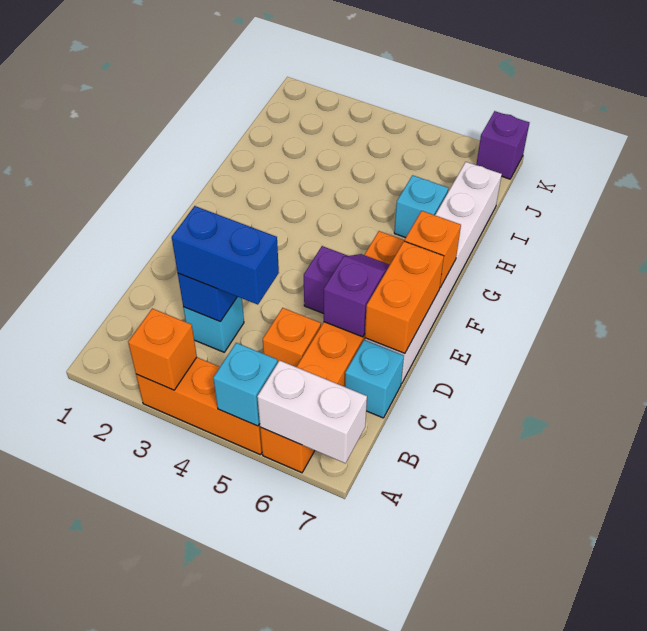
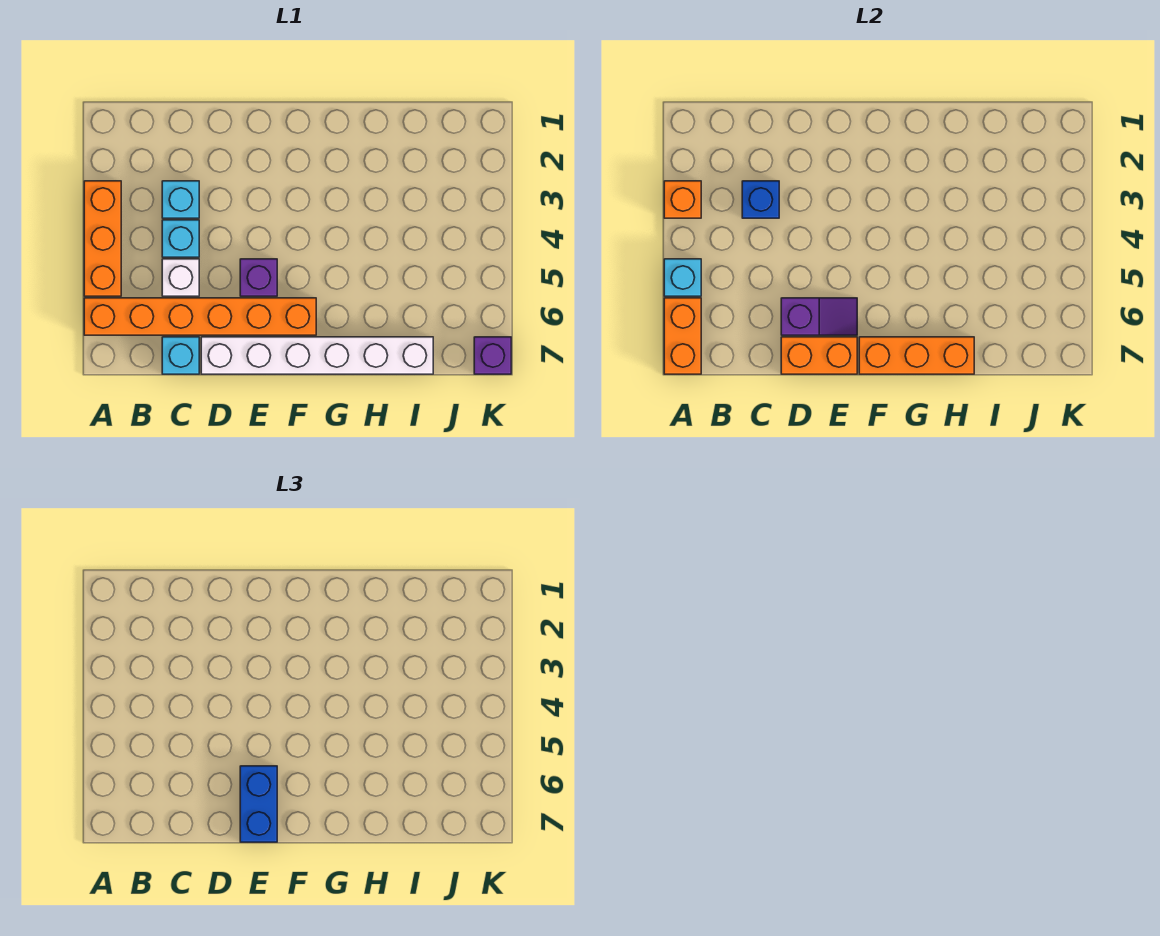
white brick A6:A7 level 2 -> orange brick A6:A7 level 2
blue brick C3:C4 level 3 -> blue brick E6:E7 level 3
orange brick C5 level 1 -> white brick C5 level 1
orange brick F7 level 2 -> orange brick F7:H7 level 2
cyan brick H6 level 1 -> cyan brick C4 level 1

